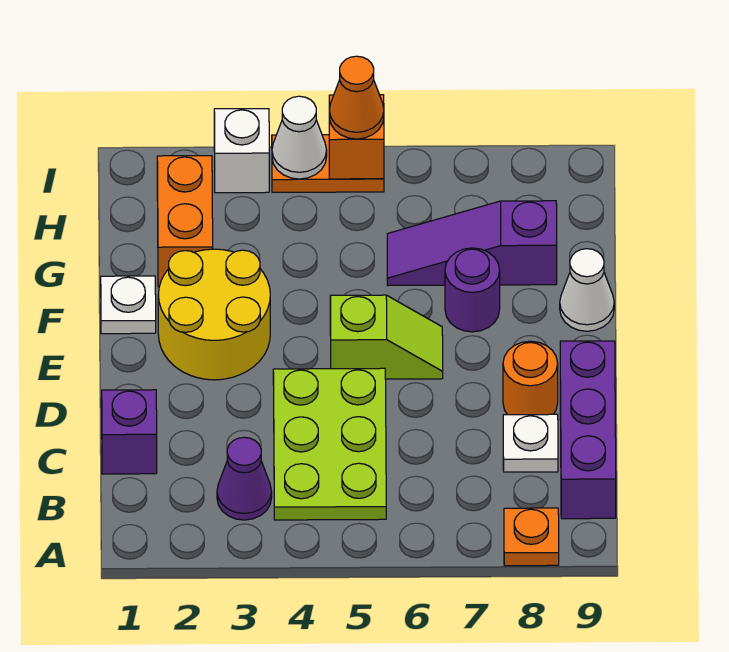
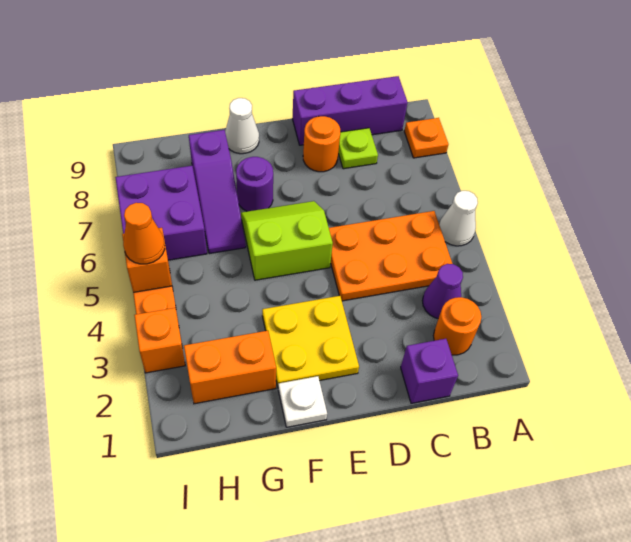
none -> orange round brick B2 level 1
lime plate B4:D5 level 1 -> orange plate B4:D5 level 1
white plate C8 level 1 -> lime plate C8 level 1
yellow round brick E2:F3 level 1 -> yellow plate E2:F3 level 1
lime slope E5:E6 level 1 top 5 -> lime slope E5:F6 level 1 top 5
none -> purple brick H6:I7 level 1
white brick I3 level 1 -> orange brick I3 level 1
white cone I4 level 2 -> white cone A5 level 1

